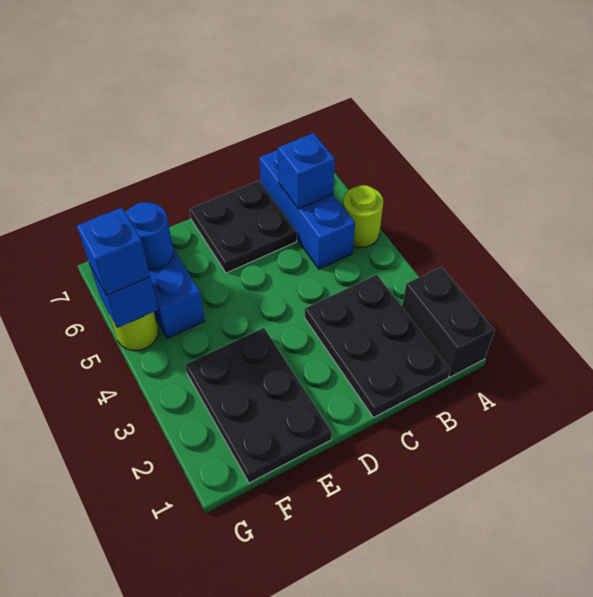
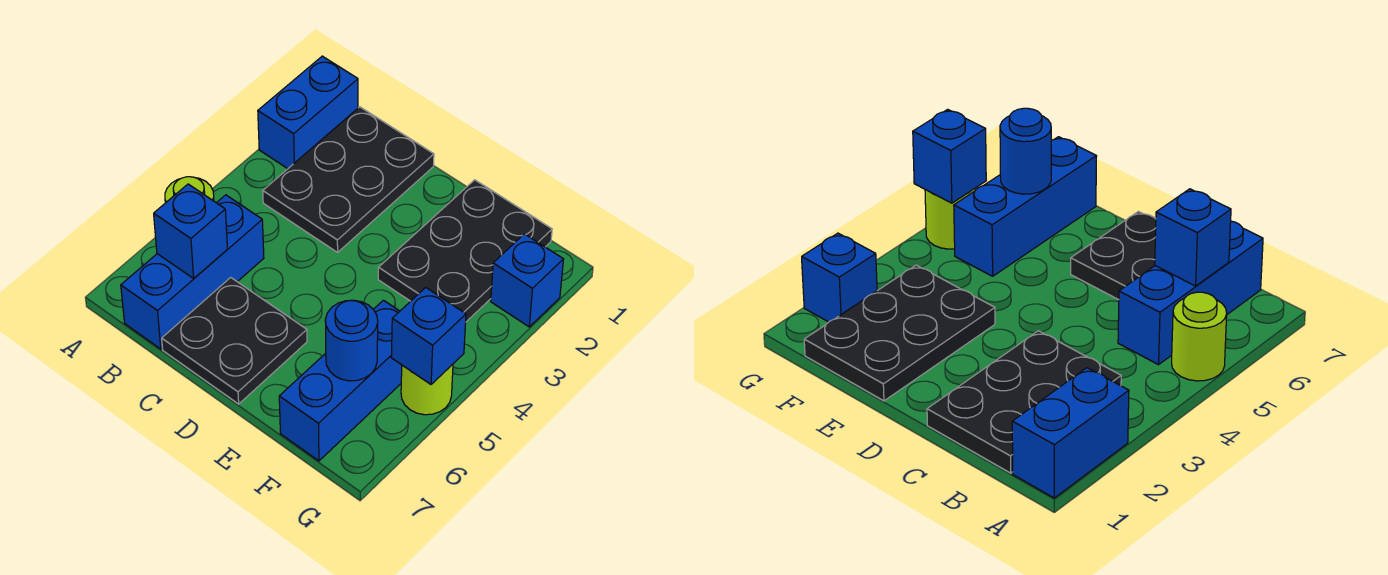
black brick A1:A2 level 1 -> blue brick A1:A2 level 1
blue brick G5 level 3 -> blue brick G2 level 1

